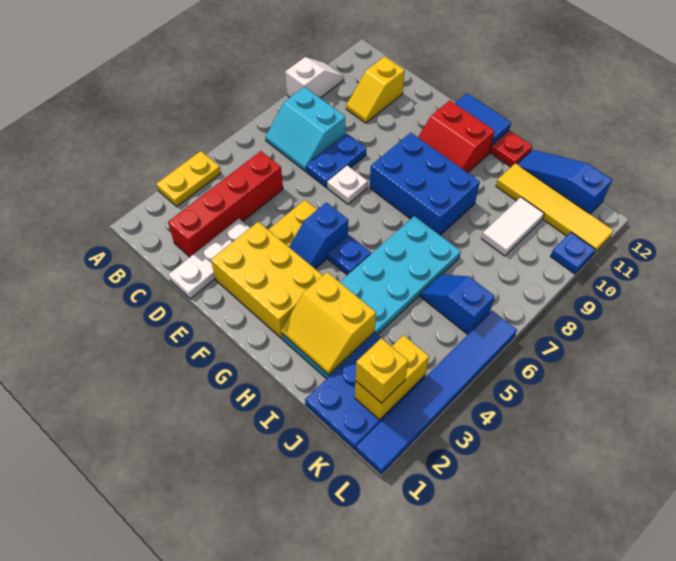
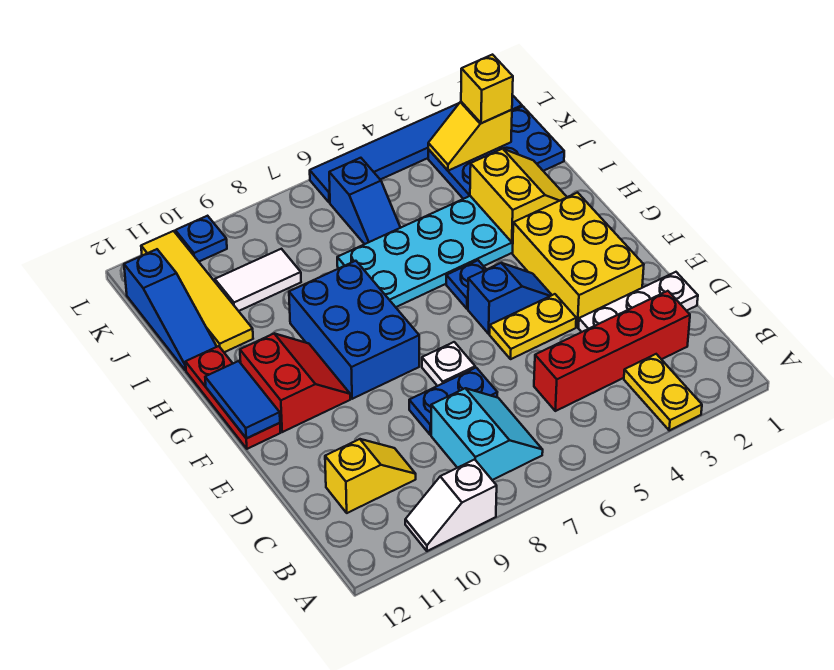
yellow plate A3:A4 level 1 -> yellow plate A3:B3 level 1
yellow brick K2:K3 level 2 -> yellow slope K2:K3 level 2 top 2

